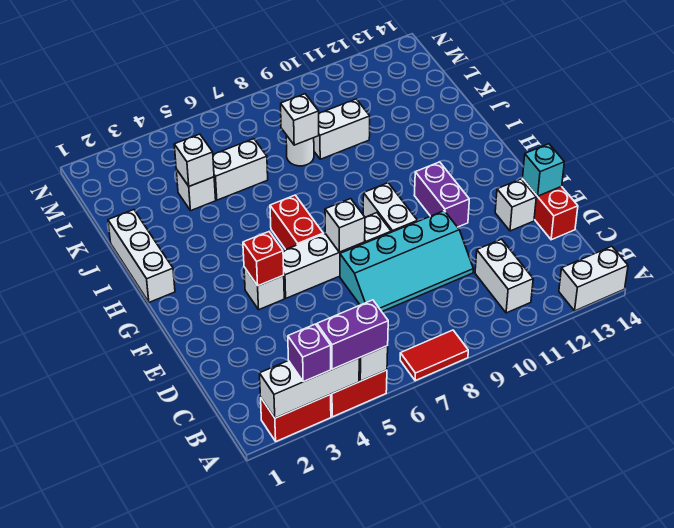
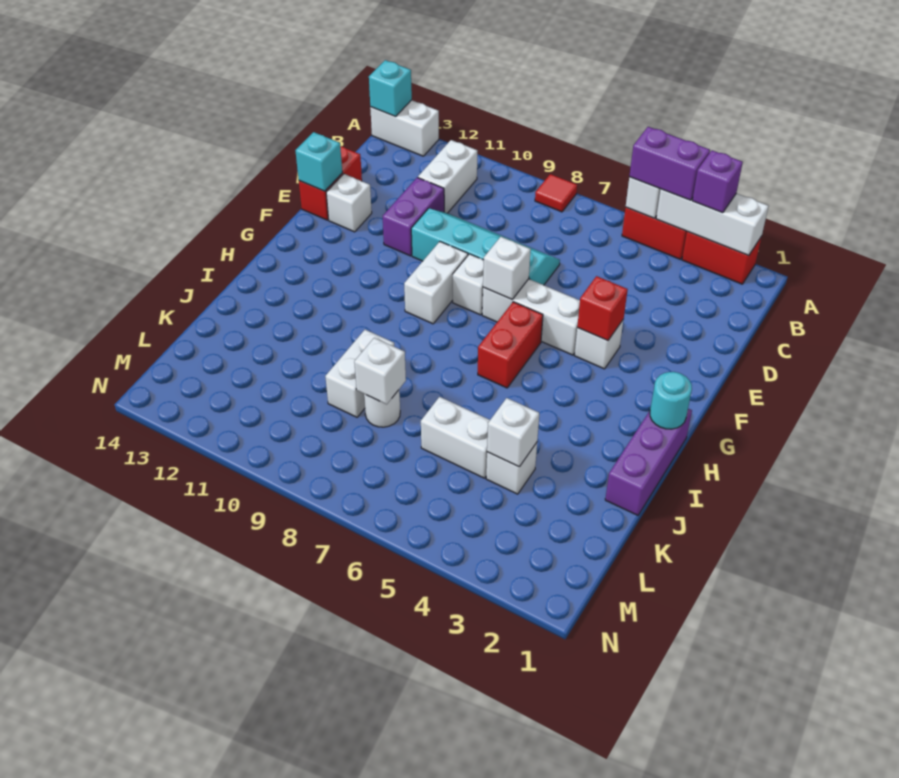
red tile A7:A8 level 1 -> red tile A8 level 1
none -> cyan brick A14 level 2
purple brick F11:G11 level 1 -> purple brick D11:E11 level 1
white brick H1:J1 level 1 -> purple brick H1:J1 level 1
none -> cyan round brick H1 level 2
white brick K9:K10 level 1 -> white brick J9:K9 level 1

